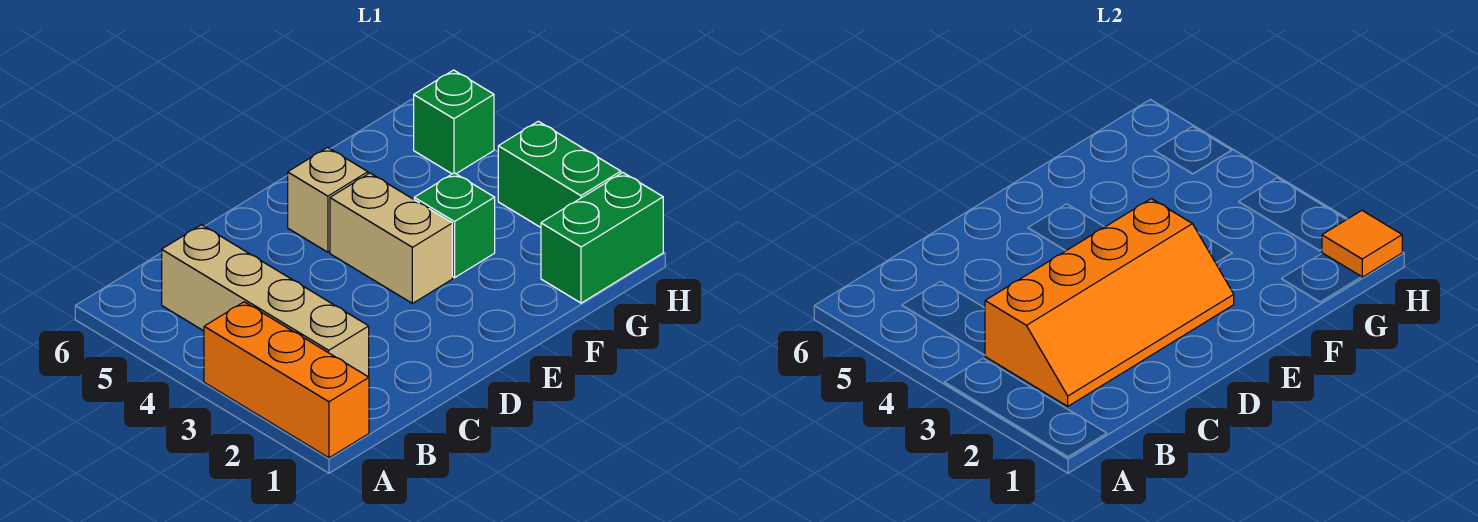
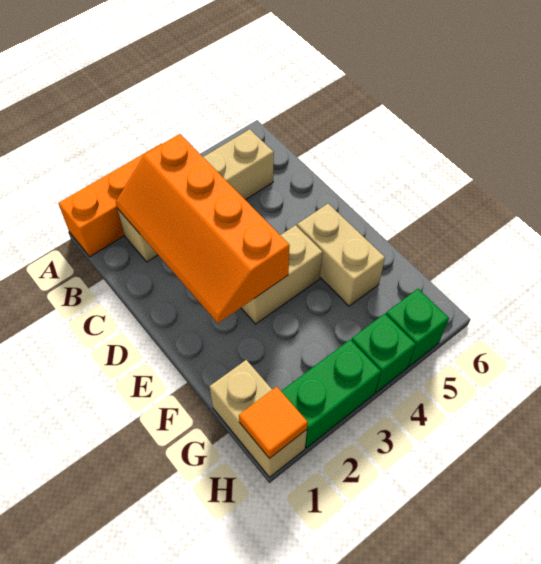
tan brick E5 level 1 -> tan brick E5:F5 level 1
green brick F3 level 1 -> green brick H4 level 1
green brick G1:H1 level 1 -> tan brick G1:H1 level 1

